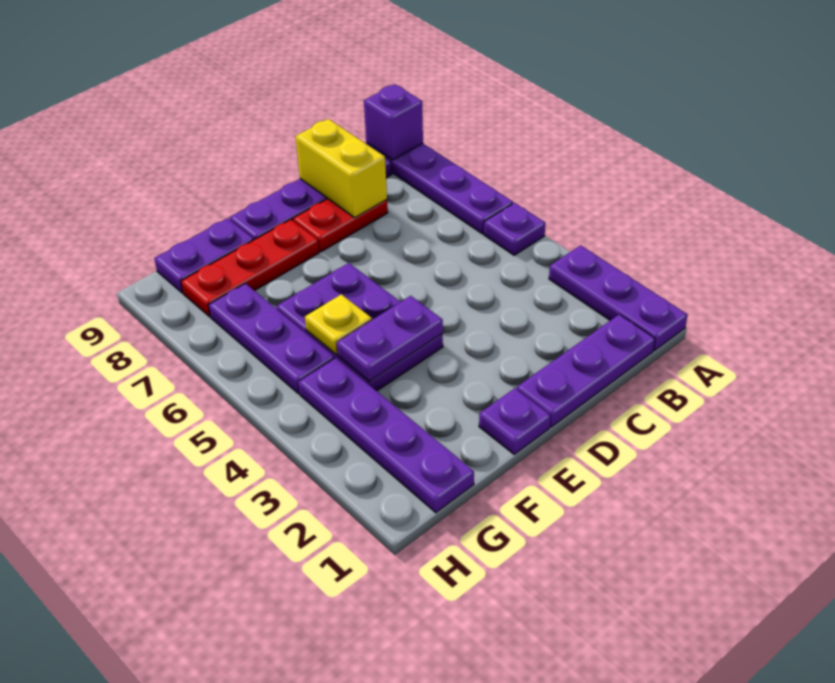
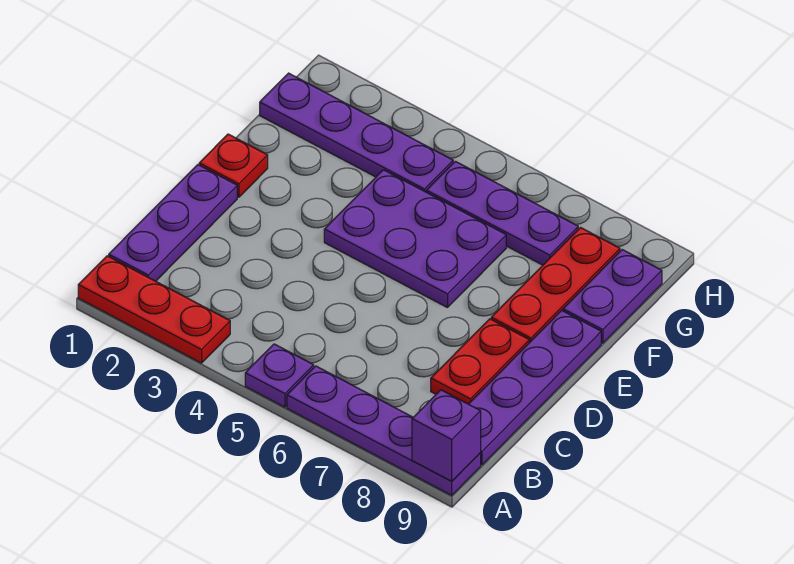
purple plate A1:A3 level 1 -> red plate A1:A3 level 1
yellow brick C8:C9 level 2 -> none
purple plate E1 level 1 -> red plate E1 level 1
purple plate E4:F4 level 2 -> none
yellow plate F5 level 2 -> none

